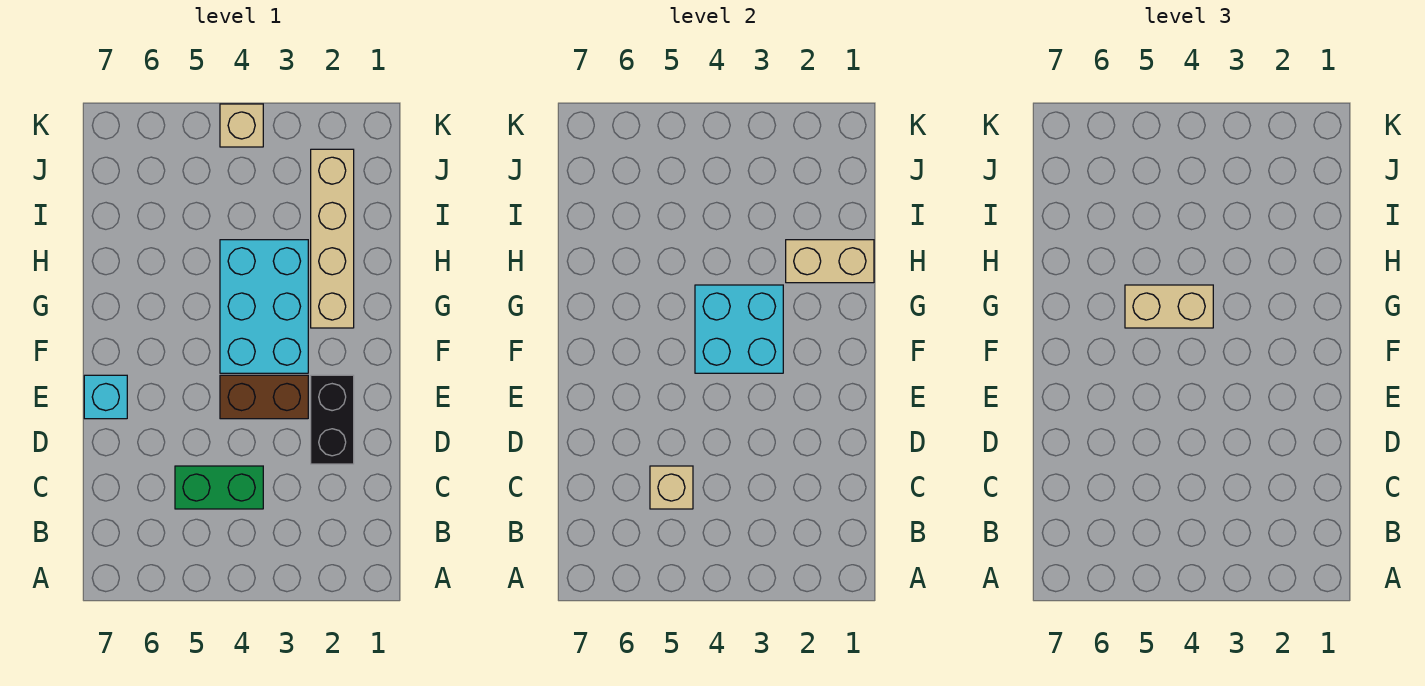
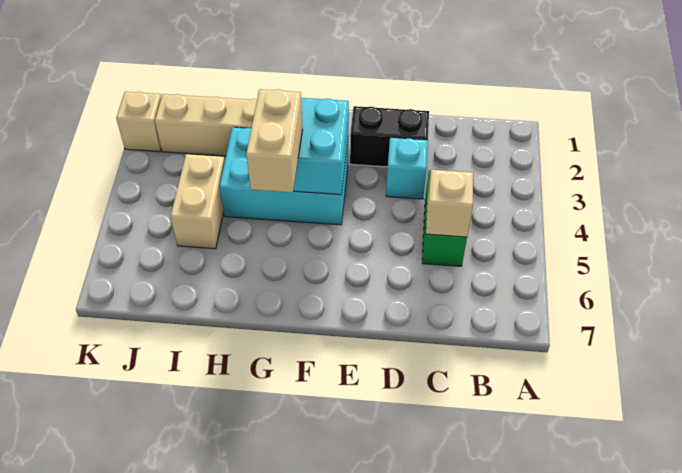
brown brick E3:E4 level 1 -> none
cyan brick E7 level 1 -> cyan brick D3 level 1
tan brick H1:H2 level 2 -> tan brick I4:I5 level 1
tan brick K4 level 1 -> tan brick K2 level 1

